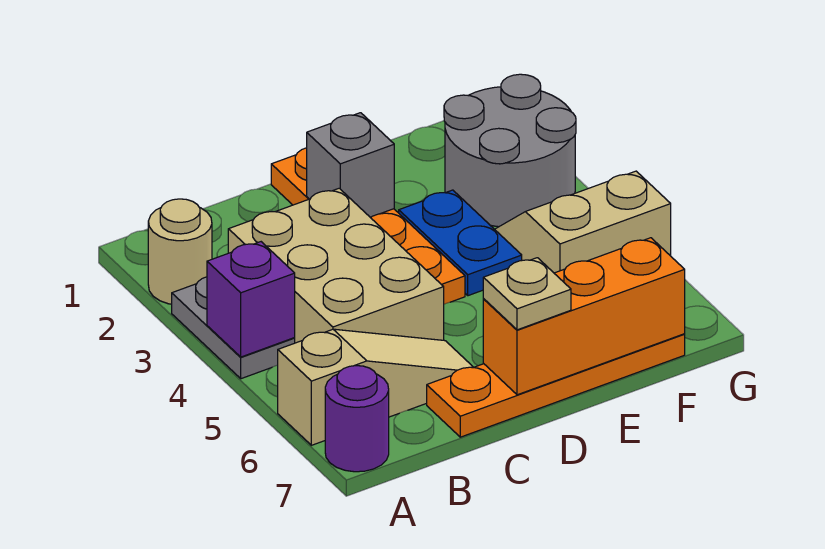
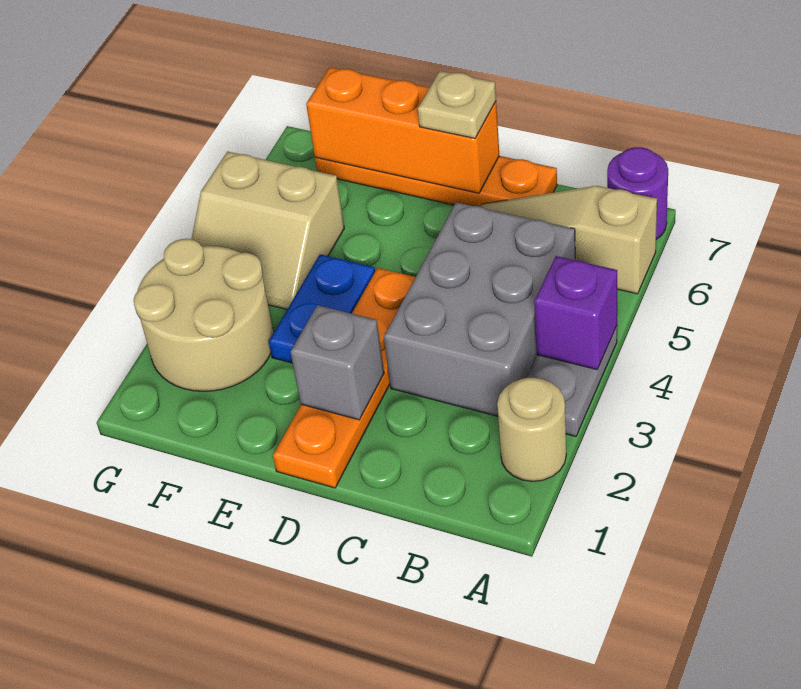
tan brick B3:C5 level 1 -> grey brick B3:C5 level 1
grey round brick F2:G3 level 1 -> tan round brick F2:G3 level 1

